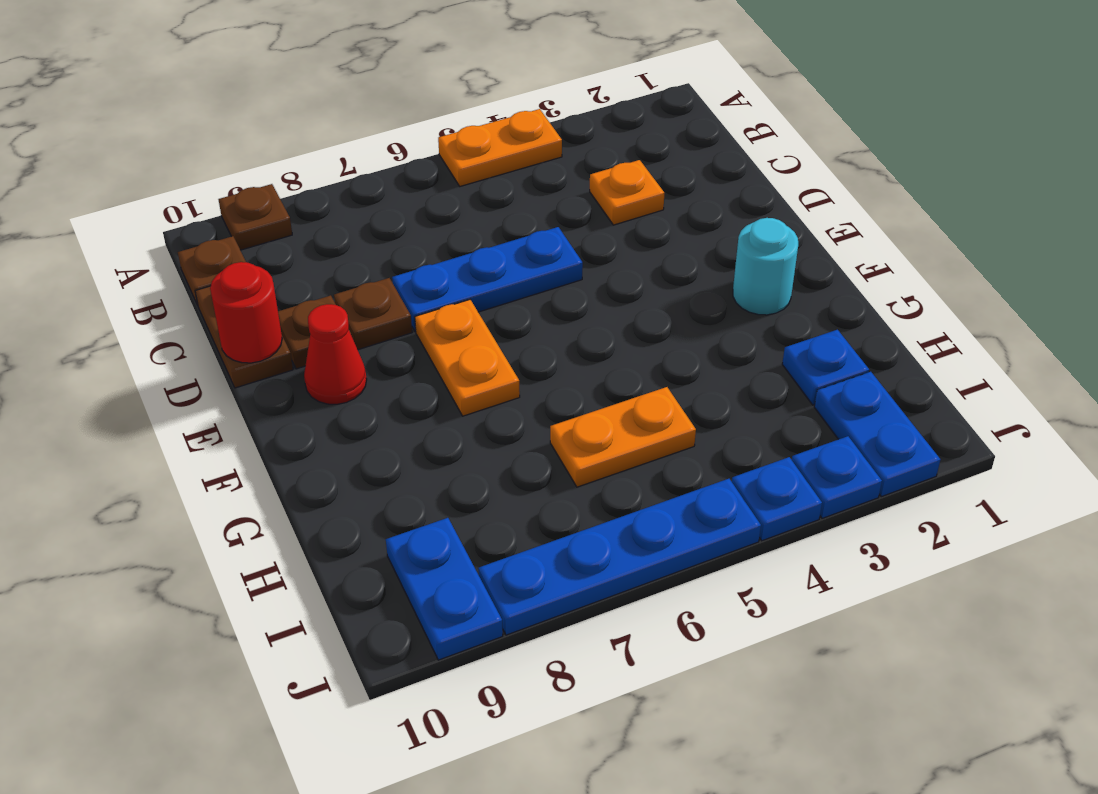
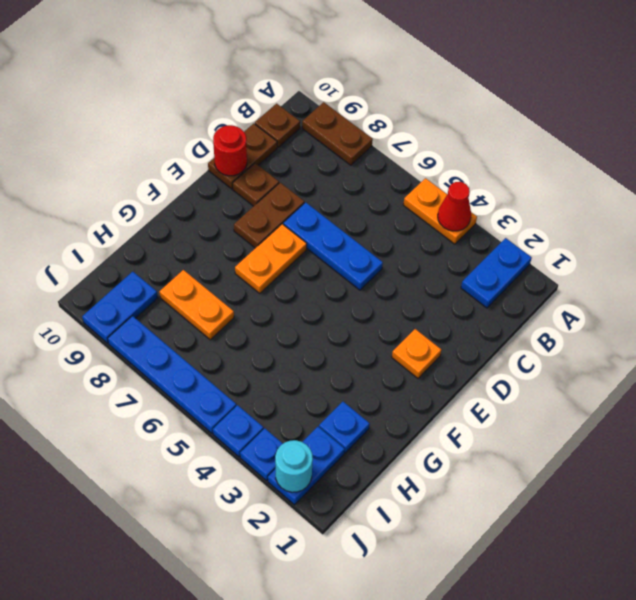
none -> blue plate A2:B2 level 1
brown plate A9 level 1 -> brown plate A8:A9 level 1
orange plate C3 level 1 -> orange plate E2 level 1
brown plate D8 level 1 -> brown plate D8:E8 level 1
red cone E9 level 1 -> red cone A4 level 2
cyan round brick F2 level 1 -> cyan round brick J2 level 2
orange plate H5:H6 level 1 -> orange plate H7:H8 level 1

